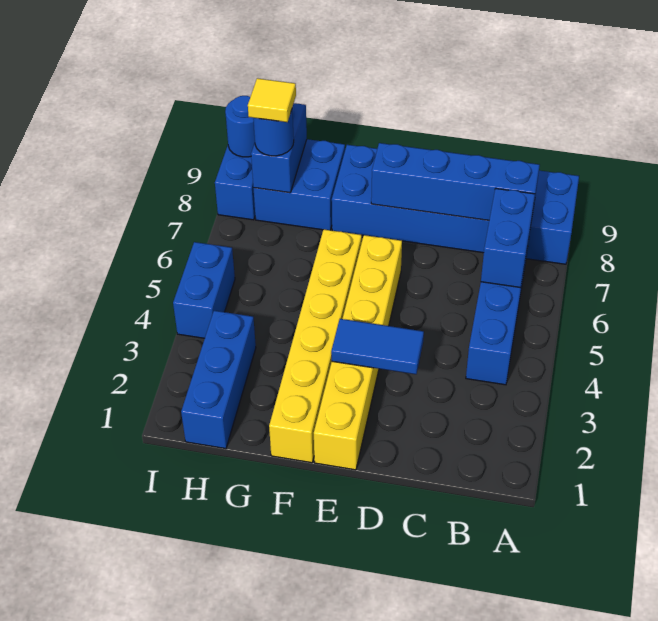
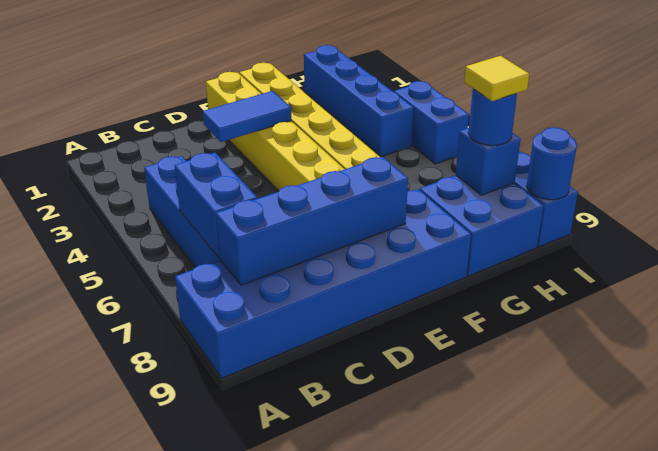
blue brick H1:H3 level 1 -> blue brick H1:H4 level 1
blue brick H8:H9 level 2 -> blue brick H8 level 2

